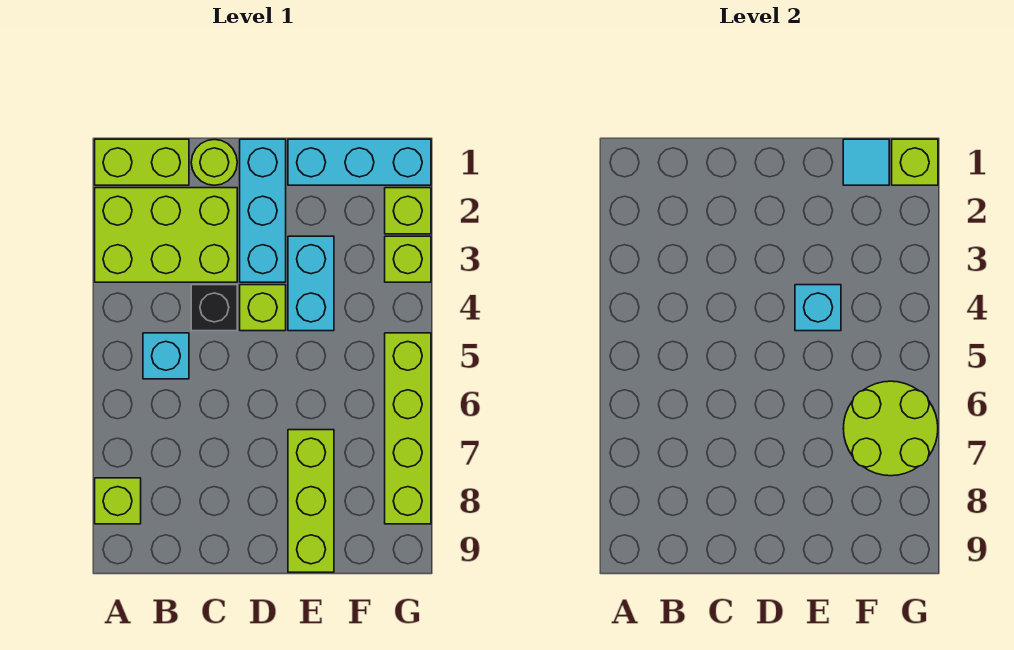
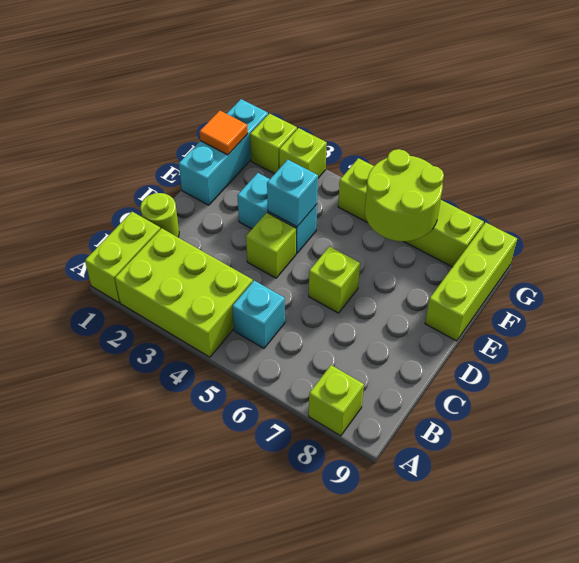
lime brick A2:C3 level 1 -> lime brick A2:B4 level 1
black brick C4 level 1 -> none
cyan brick D1:D3 level 1 -> none
lime brick E7:E9 level 1 -> lime brick E9:G9 level 1
cyan tile F1 level 2 -> orange tile F1 level 2
lime brick G1 level 2 -> lime brick D6 level 1

